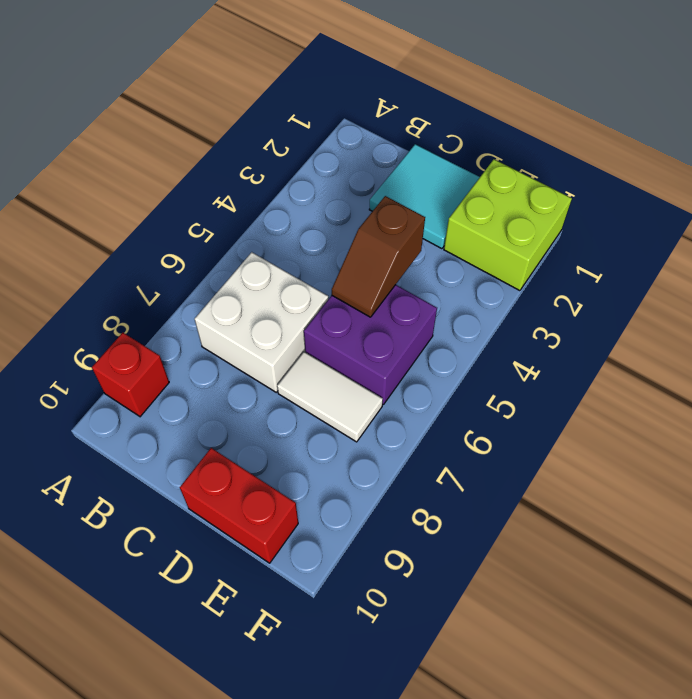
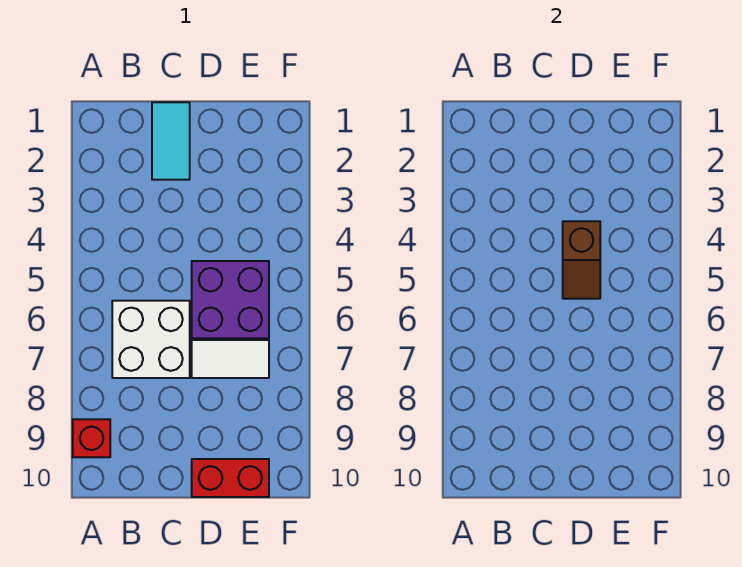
cyan tile C1:D2 level 1 -> cyan tile C1:C2 level 1
lime brick E1:F2 level 1 -> none

